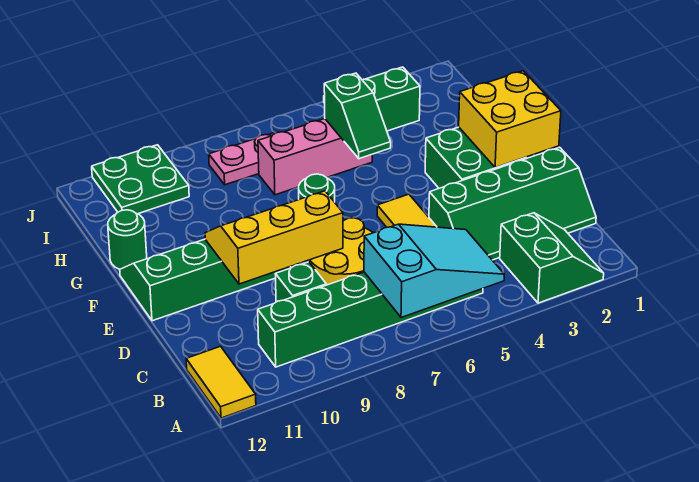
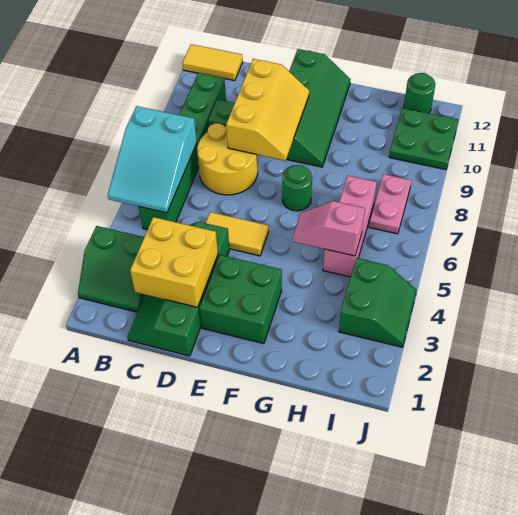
yellow brick E1:F2 level 2 -> yellow brick C2:D3 level 2
green slope G5:H5 level 2 top H -> pink slope G5:H5 level 2 top H
green round brick G12 level 1 -> green round brick I12 level 1

